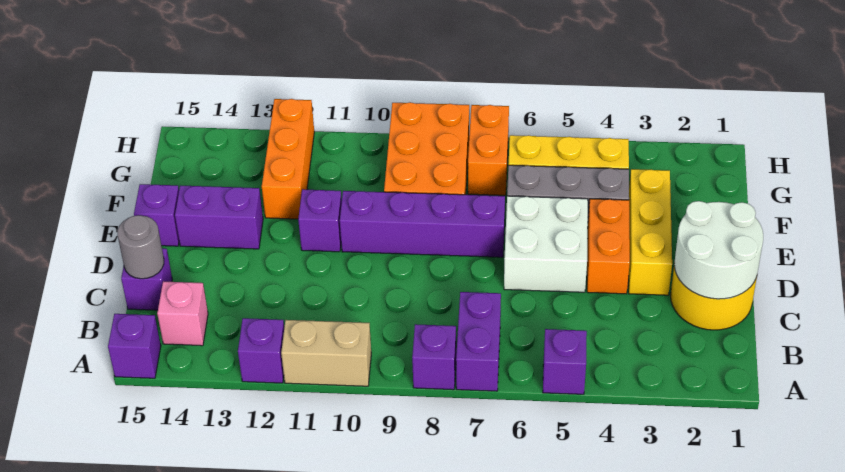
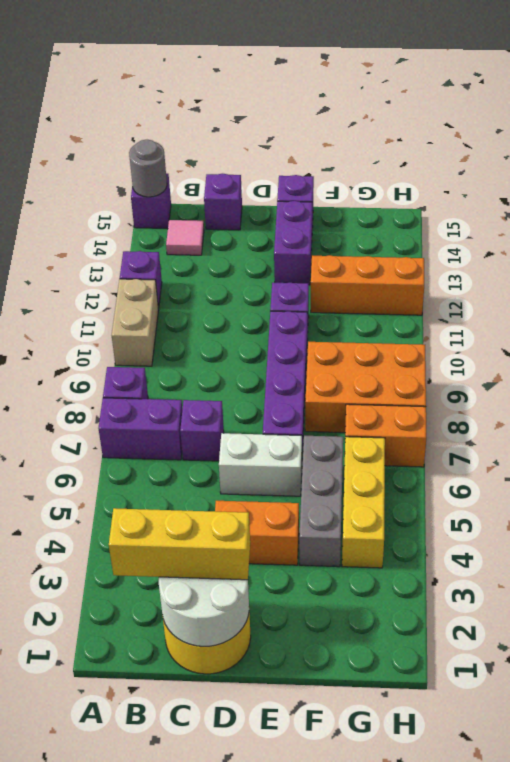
purple brick A5 level 1 -> purple brick C7 level 1
pink brick B14 level 1 -> pink tile B14 level 1
grey round brick C15 level 2 -> grey round brick A15 level 2
yellow brick D3:F3 level 1 -> yellow brick B2:D2 level 3
white brick D5:E6 level 1 -> white brick D6:E6 level 1

